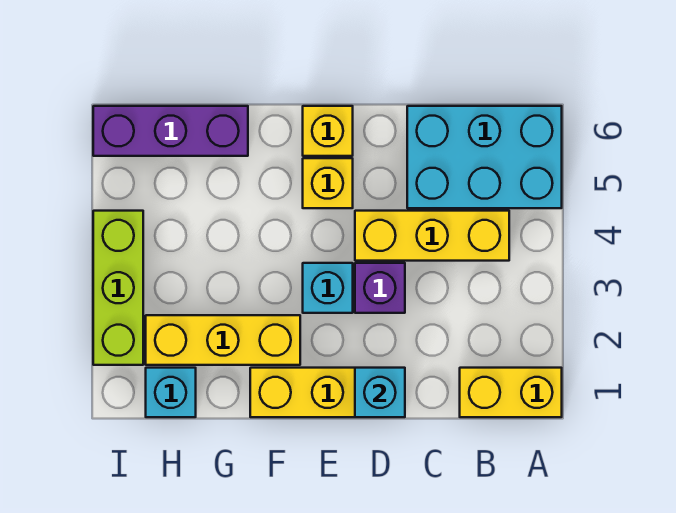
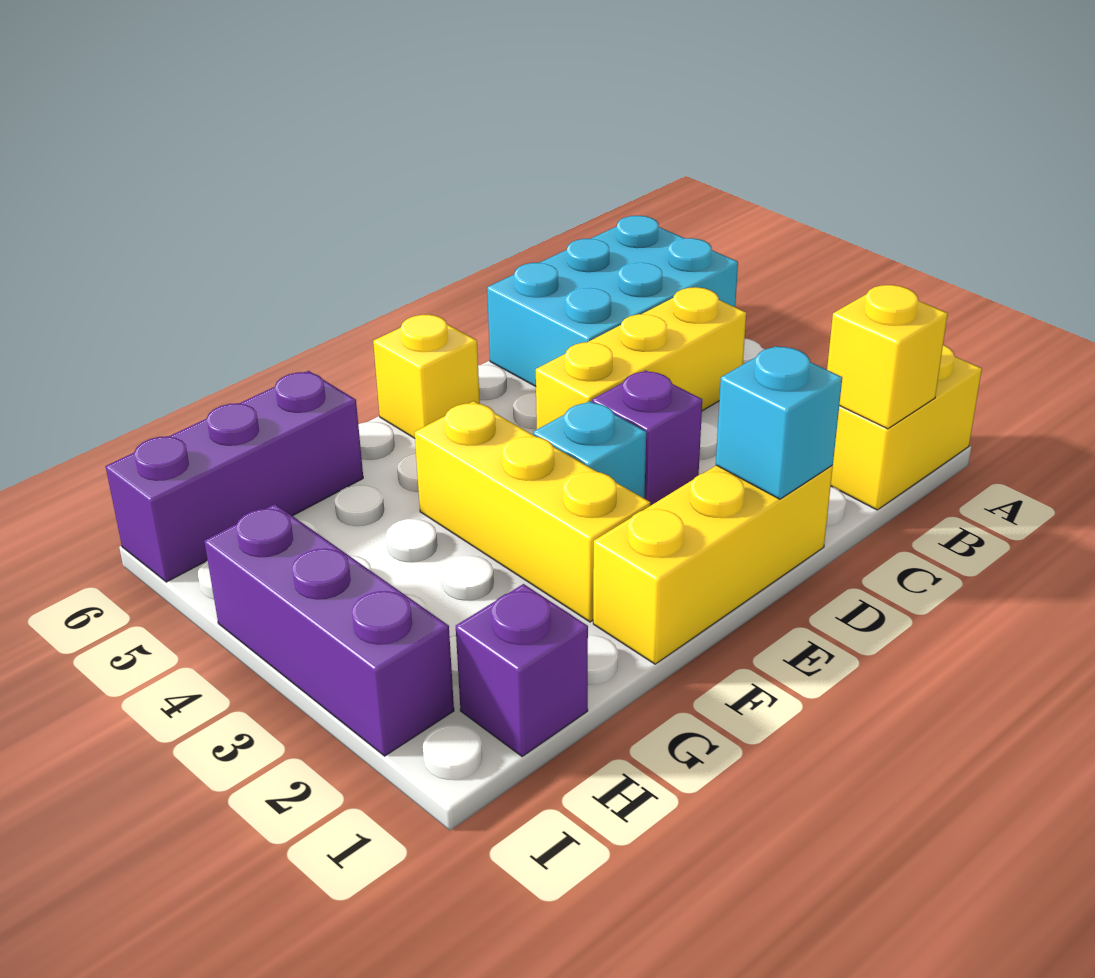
yellow brick E5 level 1 -> yellow brick B1 level 2
yellow brick F2:H2 level 1 -> yellow brick F2:F4 level 1
cyan brick H1 level 1 -> purple brick H1 level 1
lime brick I2:I4 level 1 -> purple brick I2:I4 level 1

